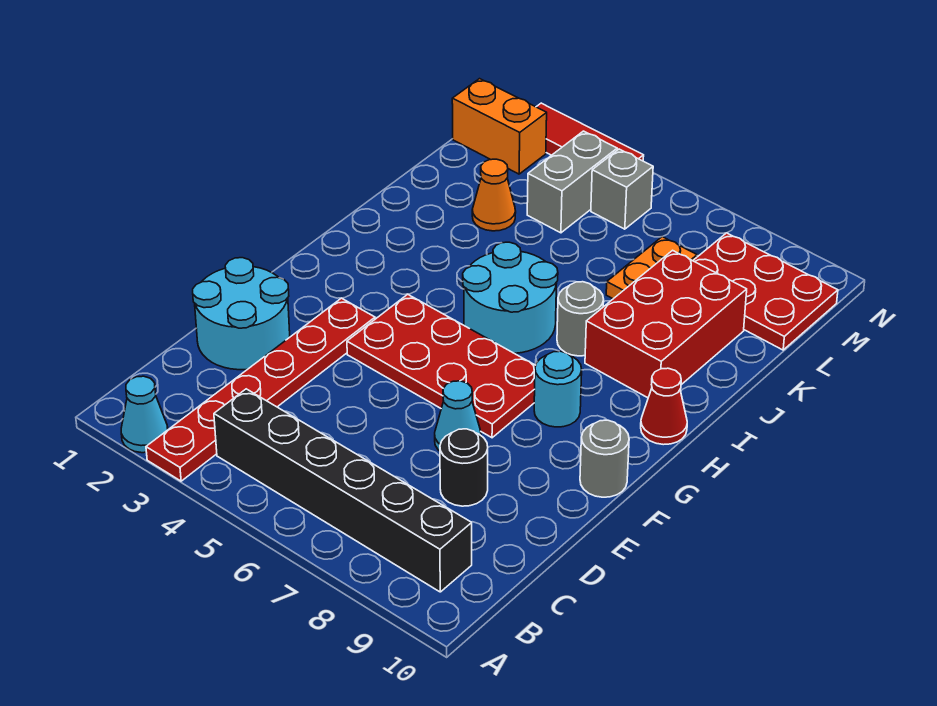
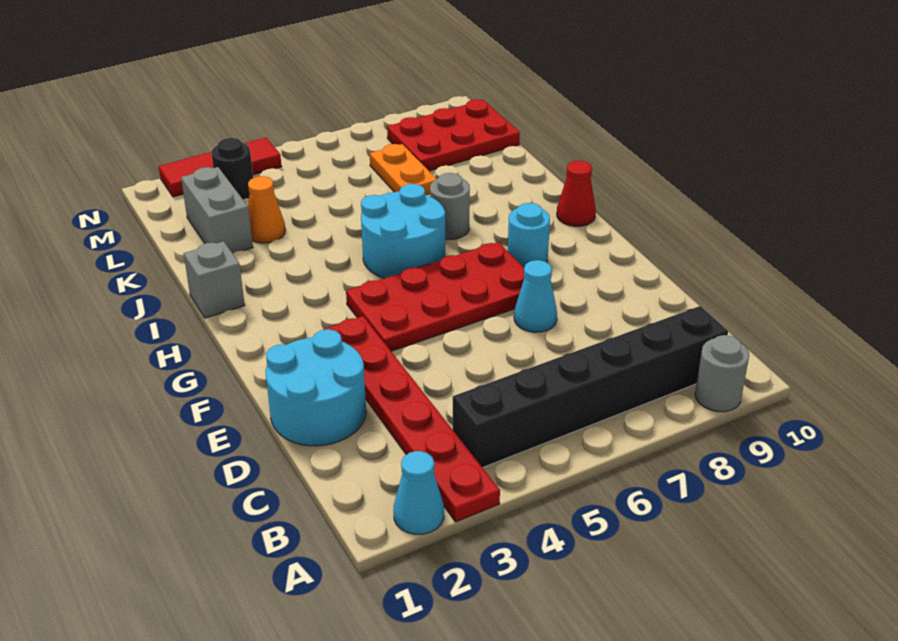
black round brick D8 level 1 -> black round brick M3 level 1
grey round brick F10 level 1 -> grey round brick A9 level 1
red brick I8:K9 level 1 -> none
grey brick L4:M4 level 1 -> grey brick K2:L2 level 1
orange brick M1:M2 level 1 -> none
grey brick M5 level 1 -> grey brick I1 level 1

